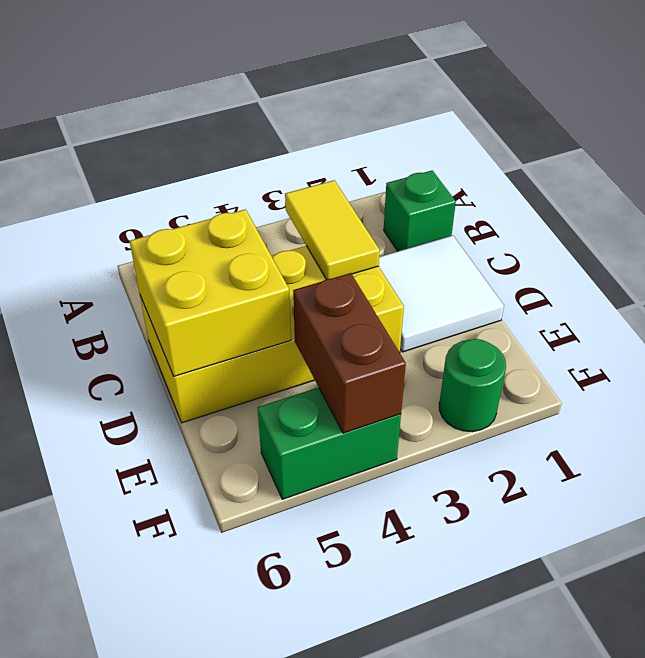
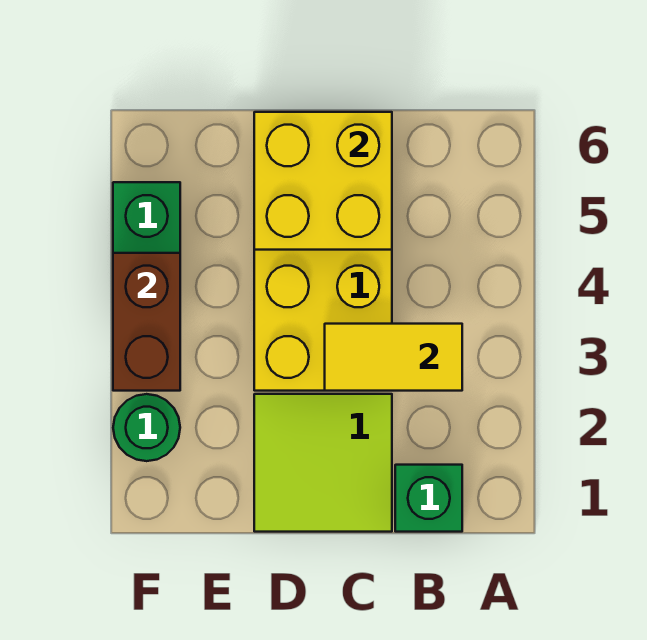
white tile C1:D2 level 1 -> lime tile C1:D2 level 1
brown brick E4:F4 level 2 -> brown brick F3:F4 level 2

